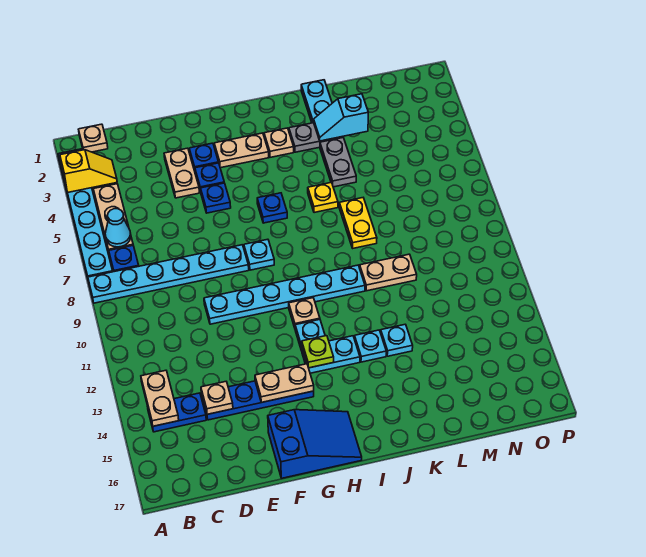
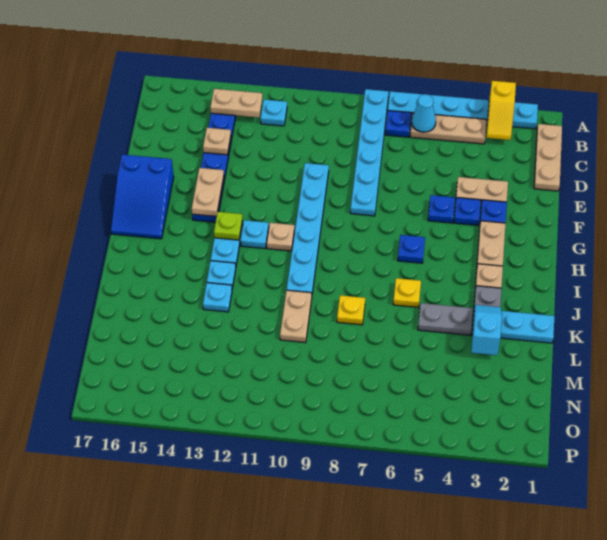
tan plate B1 level 1 -> tan plate B1:D1 level 1
cyan plate G8 level 1 -> cyan plate B12 level 1
yellow plate K7:K8 level 1 -> yellow plate K8 level 1

